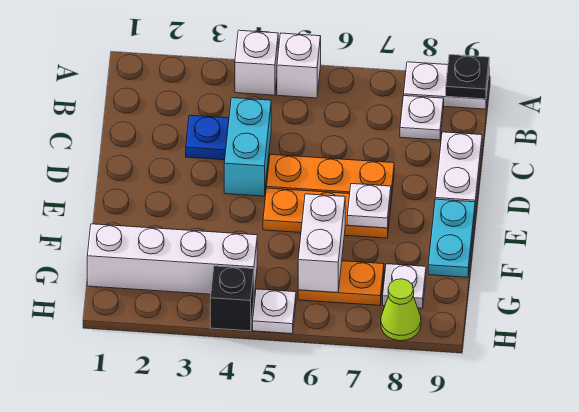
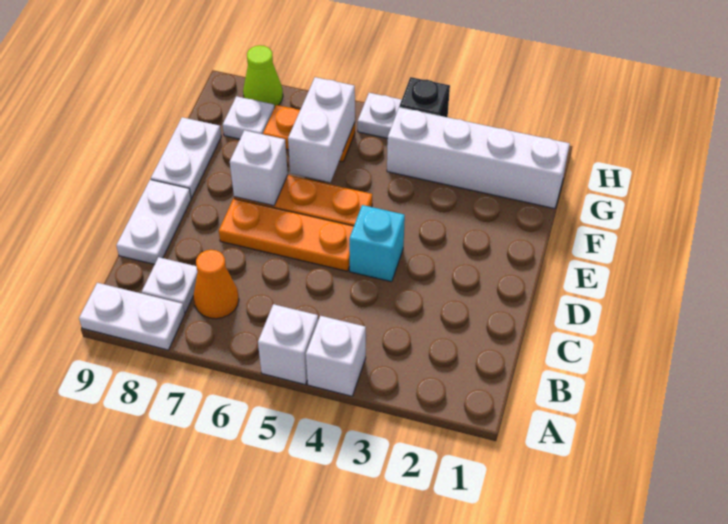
black plate A9 level 2 -> none
none -> orange cone B7 level 1
blue plate C3 level 1 -> none
cyan brick C4:D4 level 1 -> cyan brick D4 level 1
white plate E7 level 2 -> white brick E7 level 2
cyan plate E9:F9 level 1 -> white plate E9:F9 level 1

